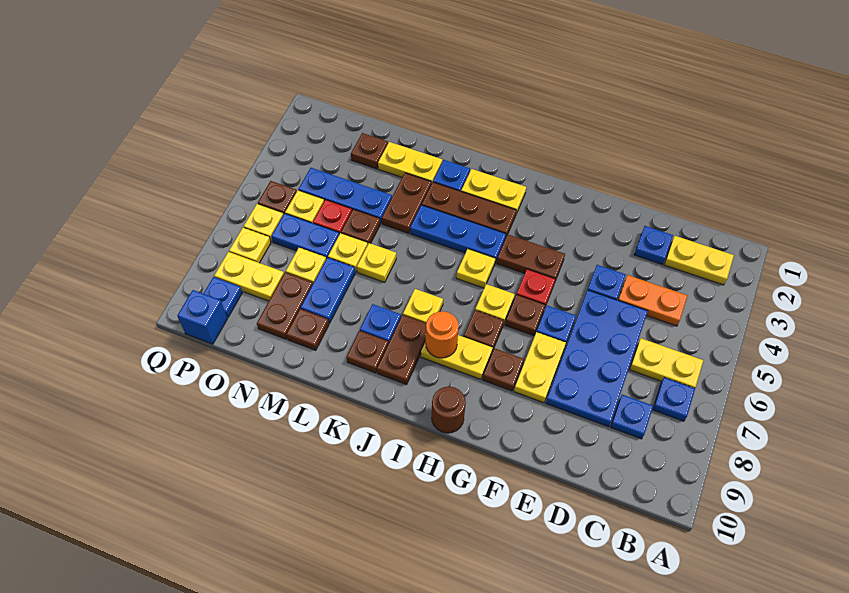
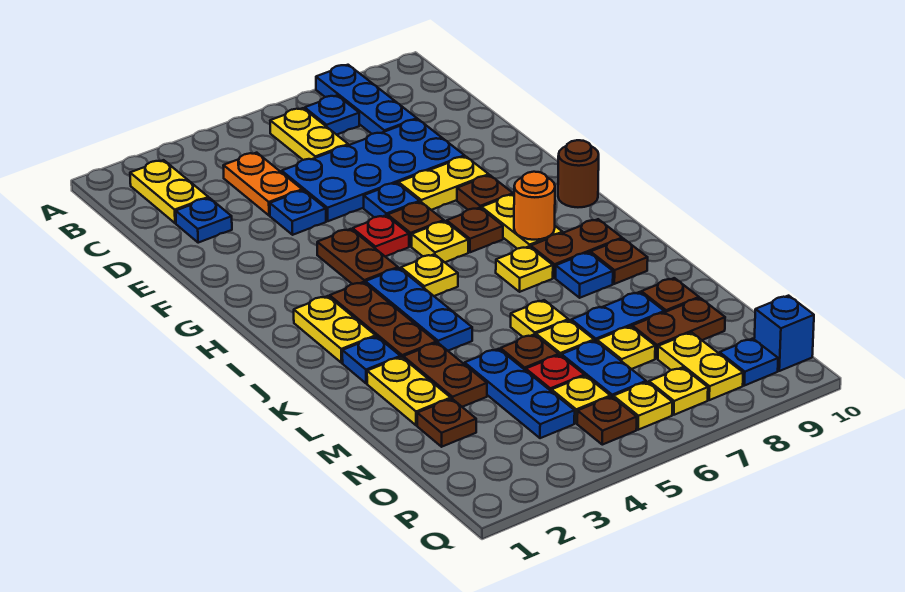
blue plate C8 level 1 -> blue plate A8:C8 level 1
brown plate L3:L4 level 1 -> brown plate L3:M3 level 1

